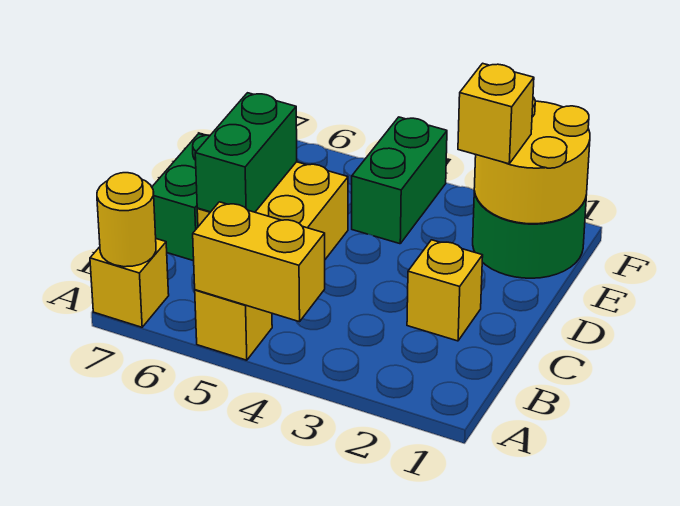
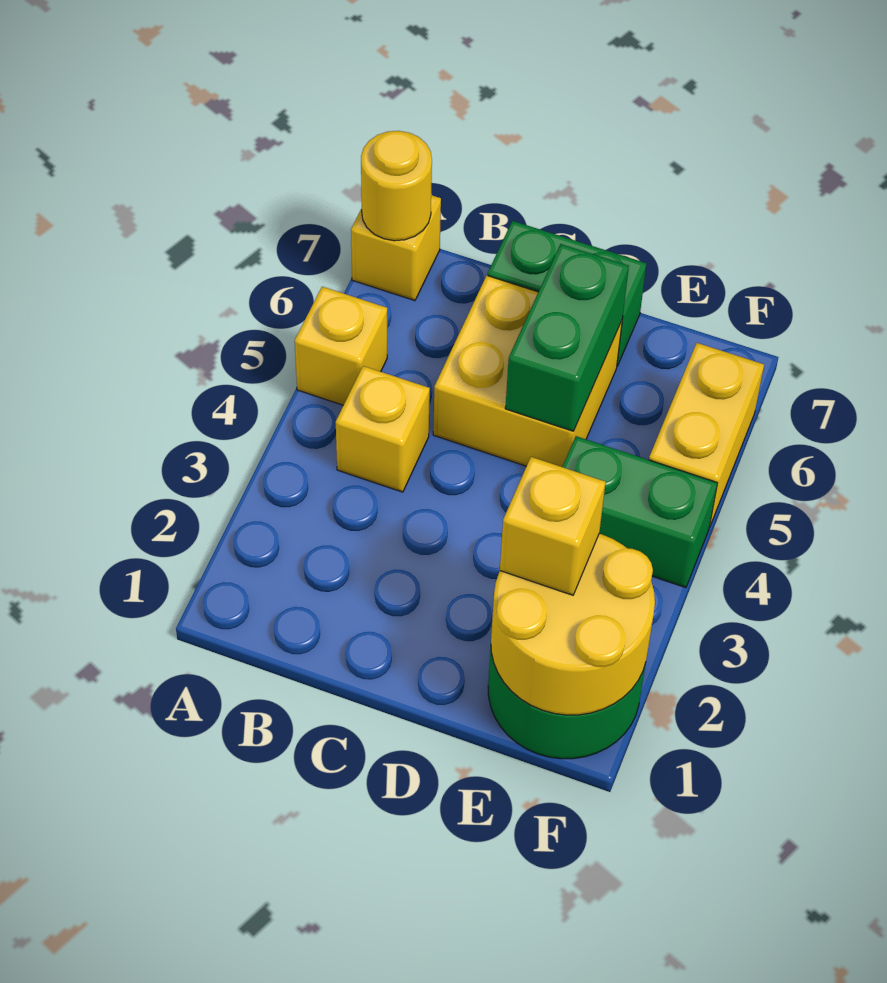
yellow brick A4:A5 level 2 -> yellow brick F5:F6 level 1
yellow brick C2 level 1 -> yellow brick B4 level 1
green brick C6:D6 level 2 -> green brick D5:D6 level 2

